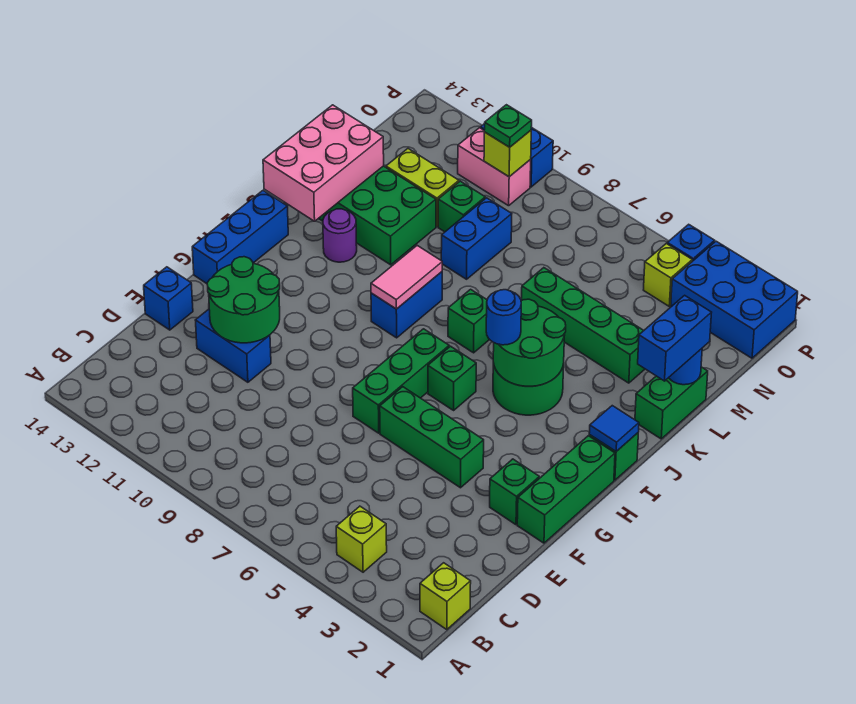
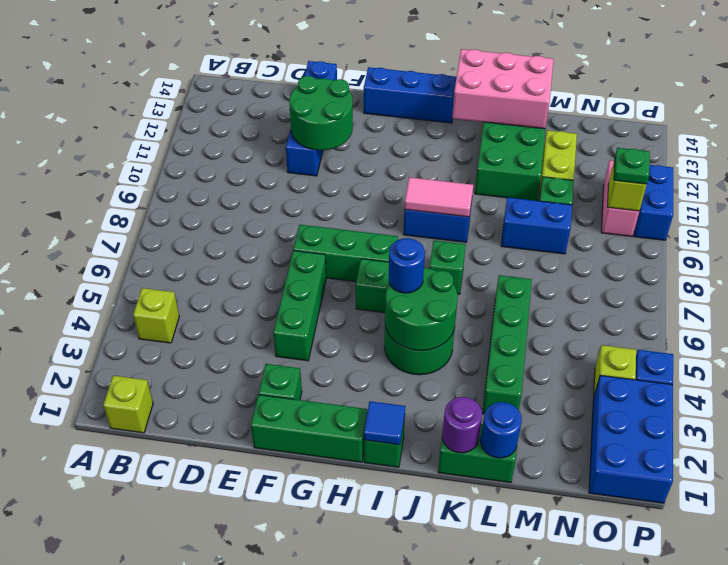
purple round brick J12 level 1 -> purple round brick K1 level 2
blue brick K1:L1 level 3 -> none

